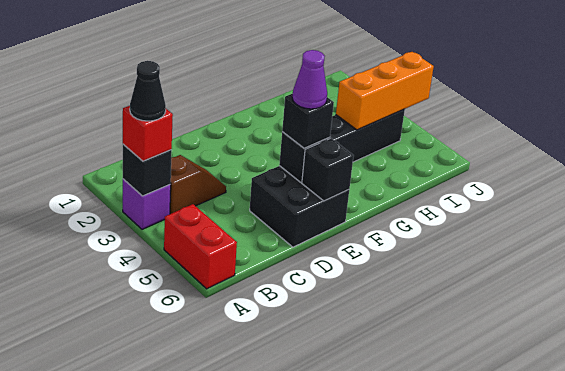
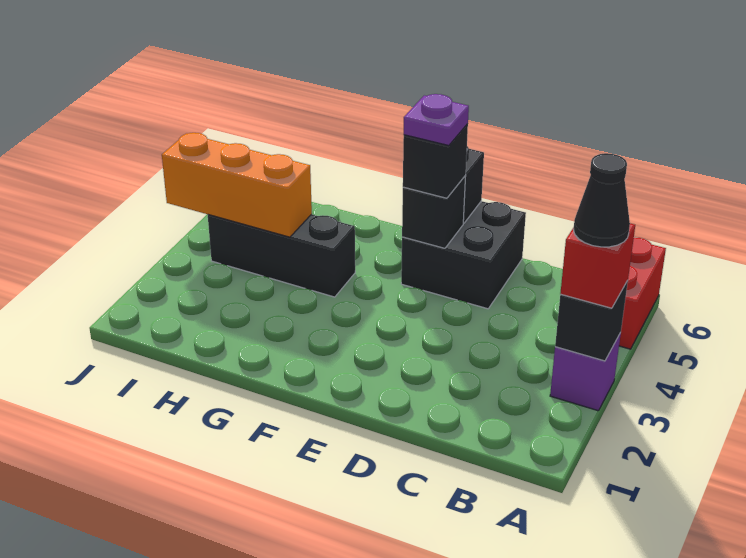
brown slope B3:C3 level 1 top B -> none
purple cone E5 level 4 -> purple plate E5 level 4

